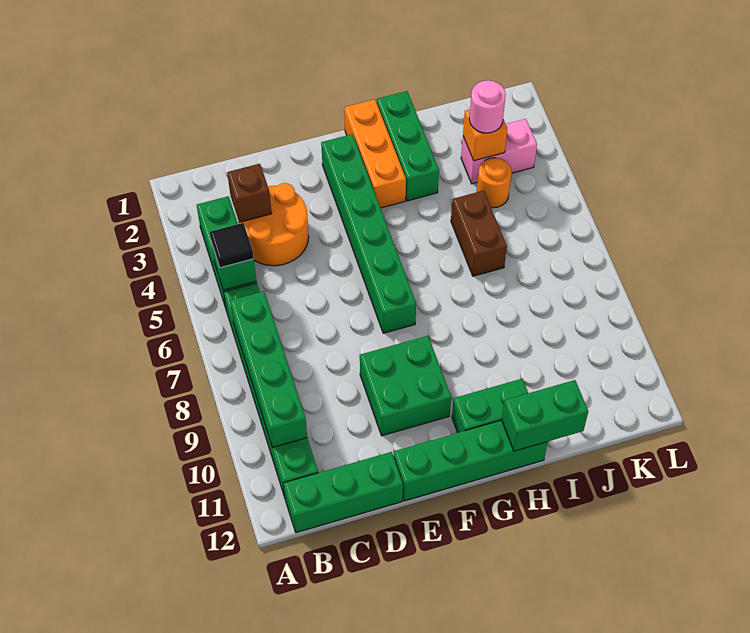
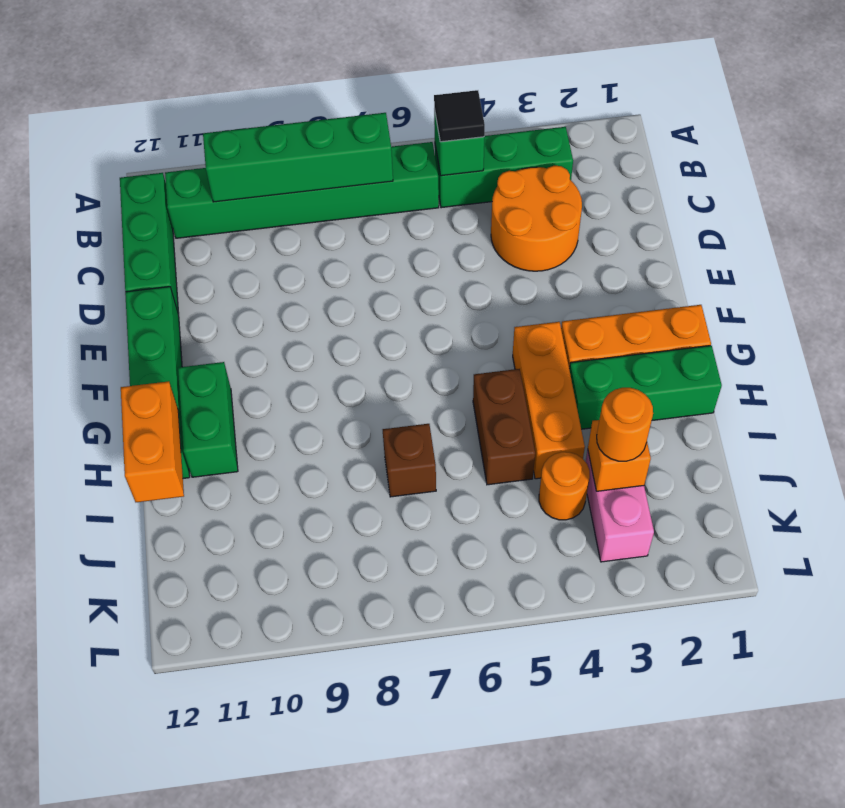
brown brick C3 level 2 -> brown brick I7 level 1
green brick E9:F10 level 1 -> none
green brick F2:F7 level 1 -> none
none -> orange brick G4:I4 level 1
green brick H12:I12 level 2 -> orange brick H12:I12 level 2
brown brick I5:I6 level 1 -> brown brick H5:I5 level 1
pink round brick J3 level 3 -> orange round brick J3 level 3

